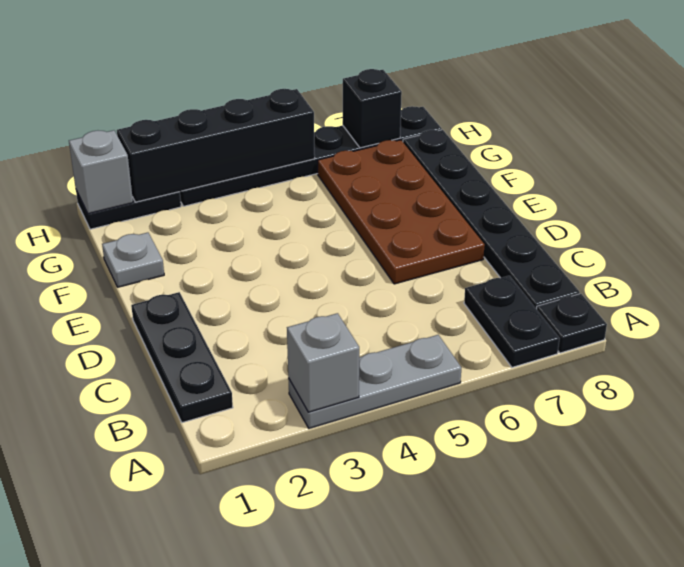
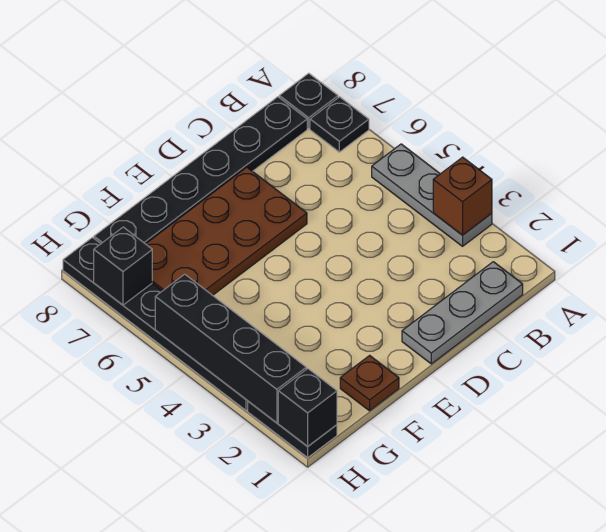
grey brick A3 level 2 -> brown brick A3 level 2
black plate A7:B7 level 1 -> black plate A7 level 1
black plate B1:D1 level 1 -> grey plate B1:D1 level 1
grey plate F1 level 1 -> brown plate F1 level 1
grey brick H1 level 2 -> black brick H1 level 2

